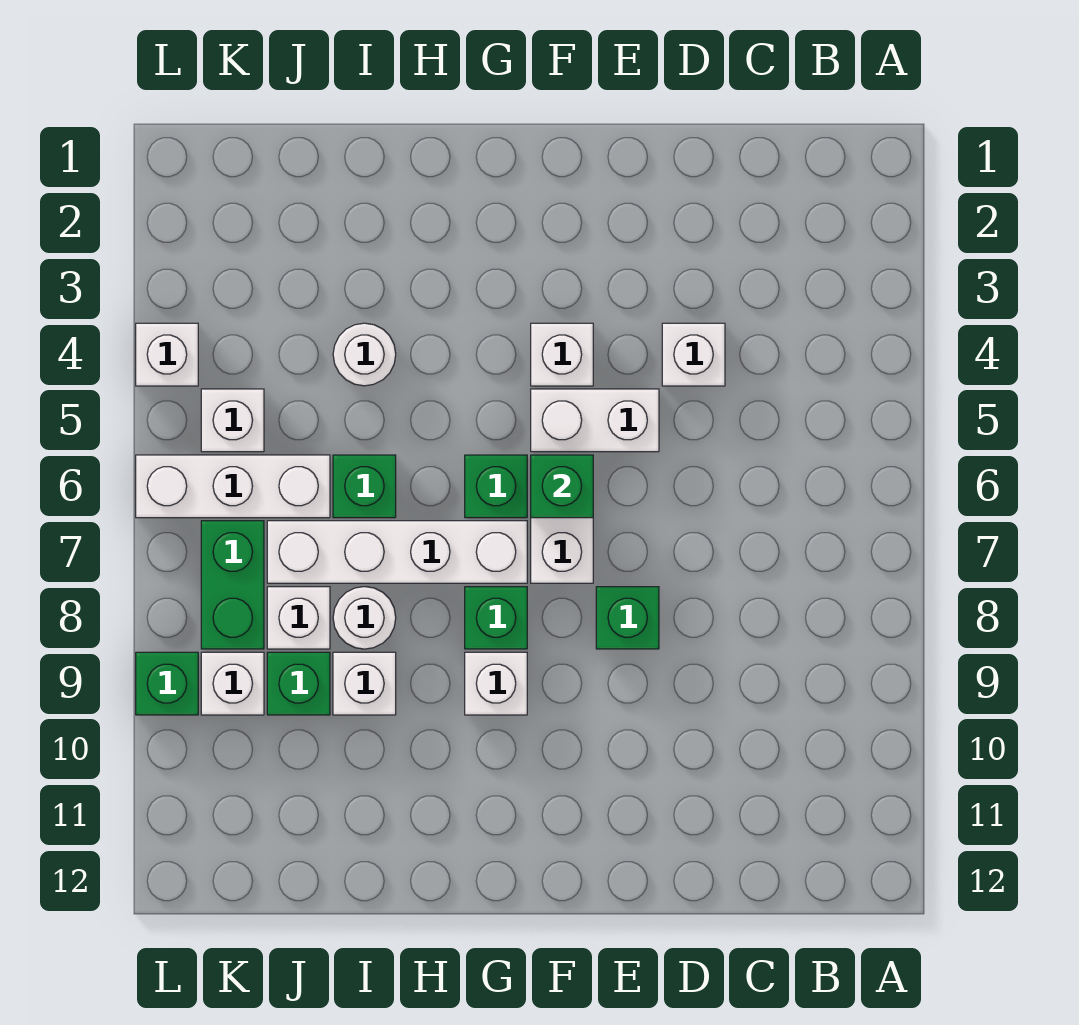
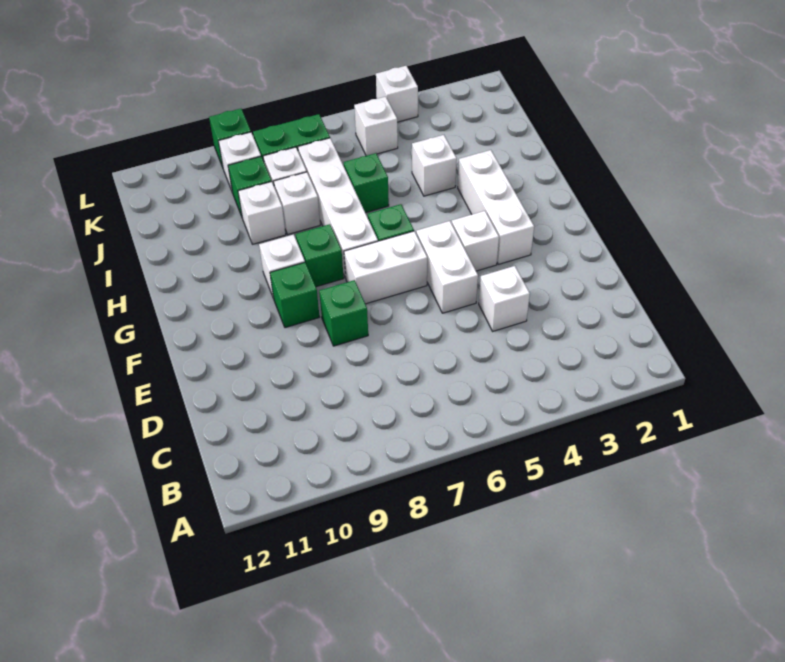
green brick F6 level 2 -> green brick F9 level 1
white round brick I4 level 1 -> white brick I4 level 1
white round brick I8 level 1 -> white brick I8 level 1
white brick J6:L6 level 1 -> white brick F3:H3 level 1

